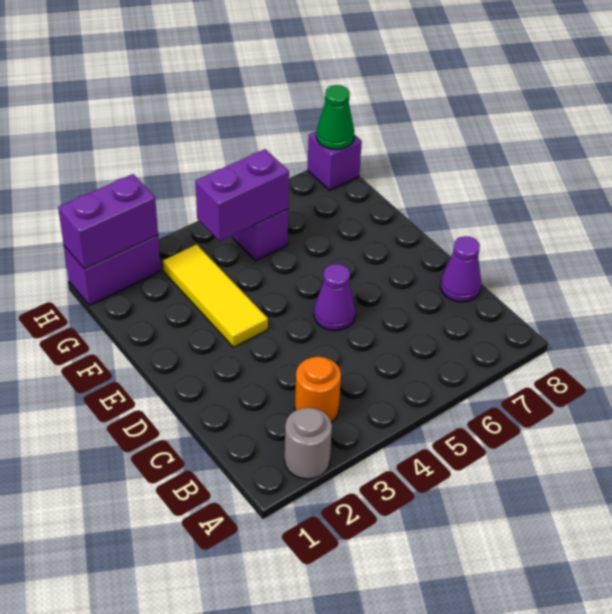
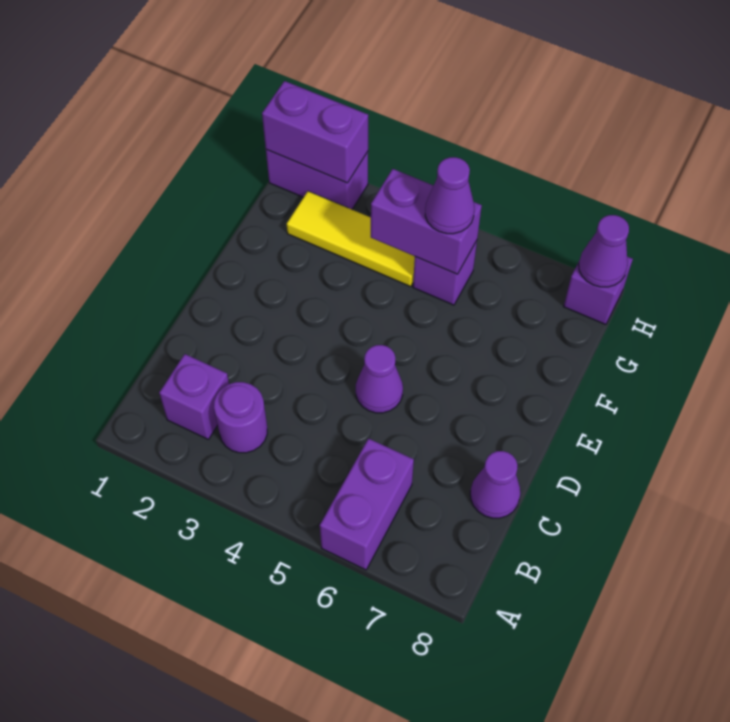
grey round brick A2 level 1 -> none
none -> purple brick A6:B6 level 1
none -> purple brick B2 level 1
orange round brick B3 level 1 -> purple round brick B3 level 1
yellow tile E3:G3 level 1 -> yellow tile G2:G4 level 1
none -> purple cone G5 level 3
green cone H8 level 2 -> purple cone H8 level 2

